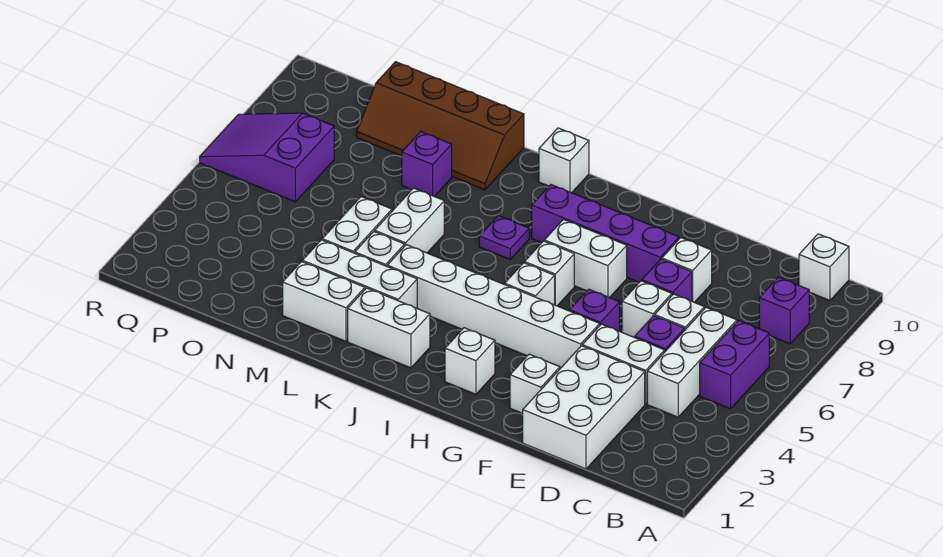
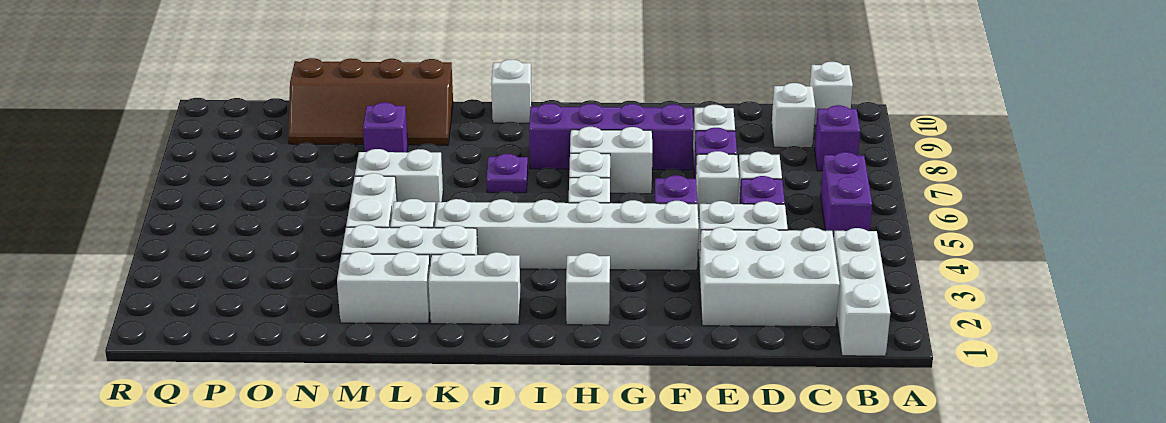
white brick C4:C6 level 1 -> white brick B1:B3 level 1
white brick D1:E3 level 1 -> white brick C2:E3 level 1
white brick F2 level 1 -> white brick C9 level 1
white brick L5:L6 level 1 -> white brick L6:M6 level 1
purple slope P6:R7 level 1 top P -> none

